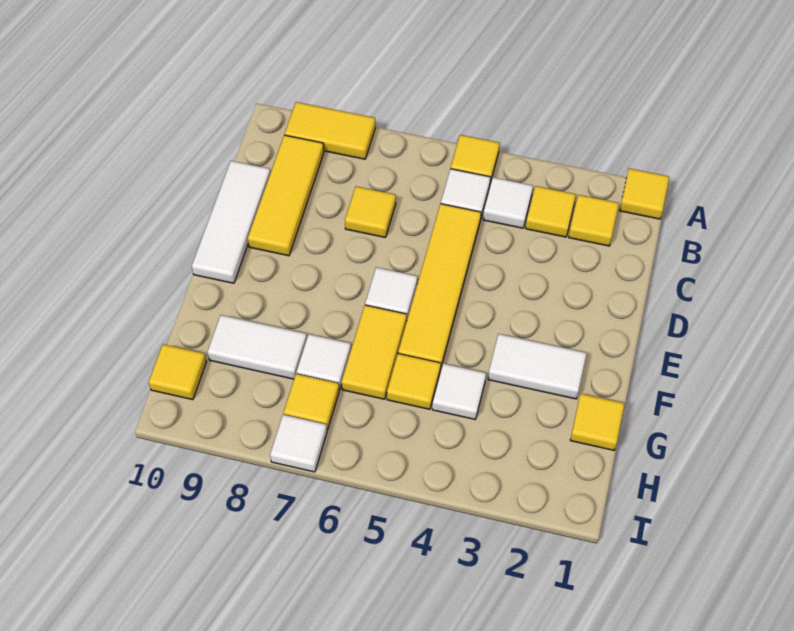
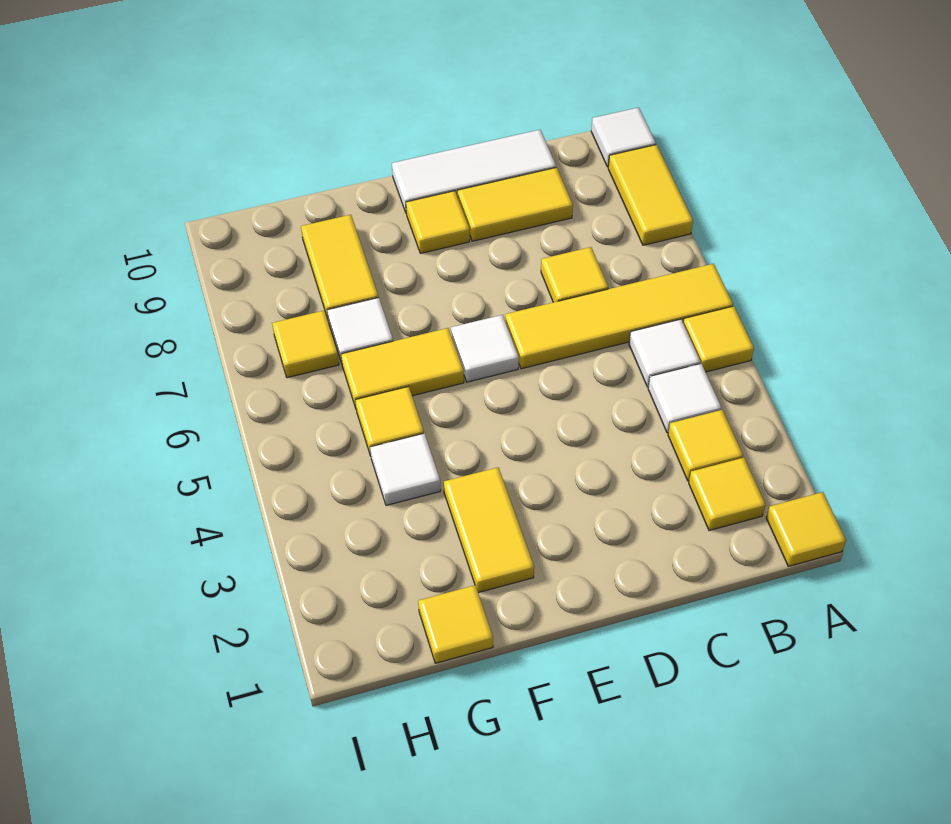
yellow tile B9:D9 level 1 -> yellow tile C9:D9 level 1
yellow tile C5:F5 level 1 -> yellow tile A6:D6 level 1
white tile F2:F3 level 1 -> yellow tile F2:F3 level 1
white tile G8:G9 level 1 -> yellow tile G8:G9 level 1
yellow tile H10 level 1 -> yellow tile E9 level 1
white tile I7 level 1 -> white tile A10 level 1

